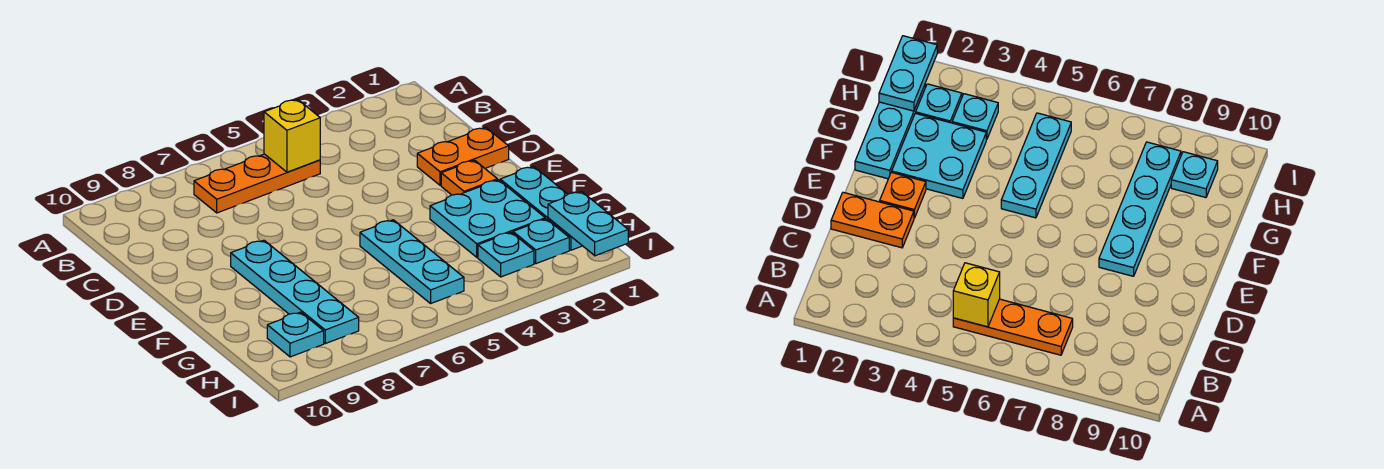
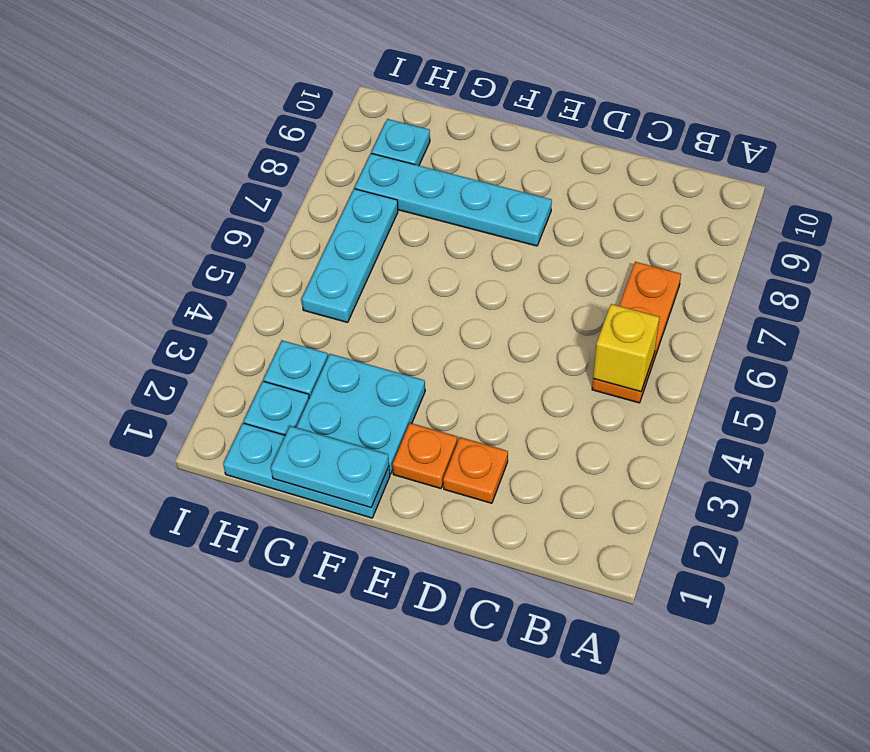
orange plate D1:D2 level 1 -> orange plate D2 level 1
cyan plate F5:H5 level 1 -> cyan plate H5:H7 level 1
cyan plate H1:I1 level 2 -> cyan plate F1:G1 level 2

